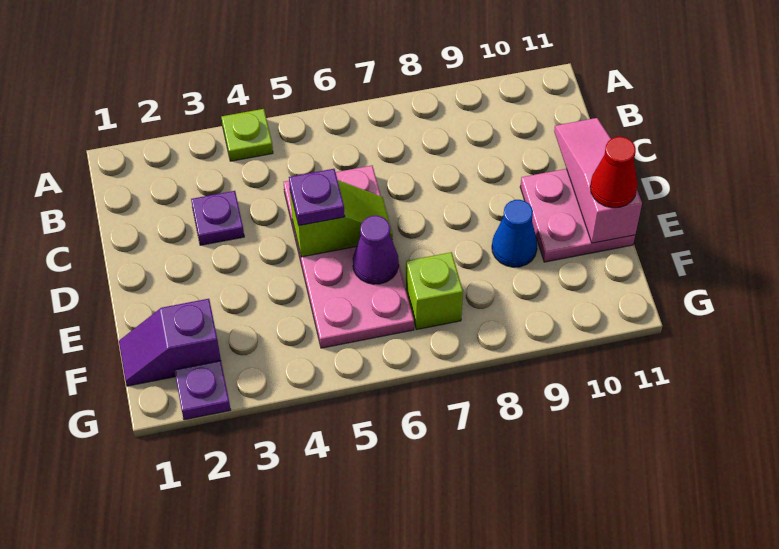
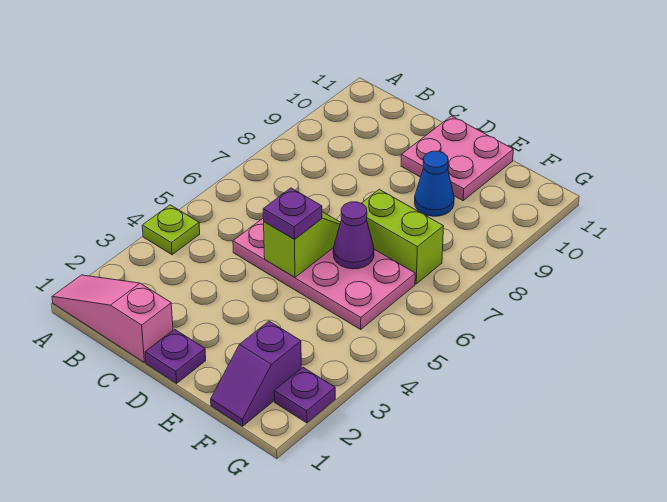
purple plate C3 level 1 -> purple plate D1 level 1
pink slope C11:E11 level 2 top E -> pink slope A1:C1 level 1 top C
red cone E11 level 3 -> none
lime brick F7 level 1 -> lime brick E7:F7 level 1

